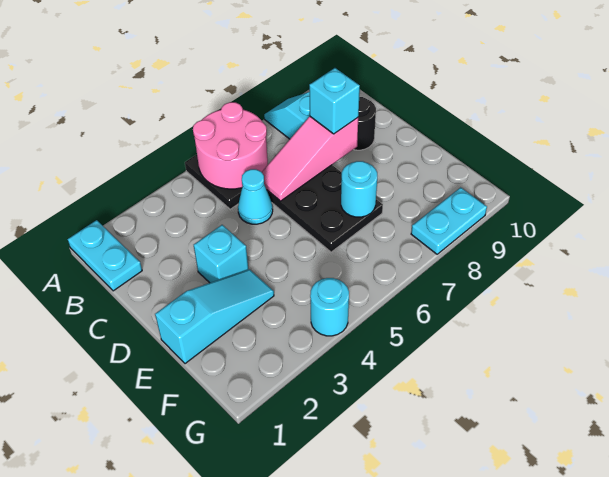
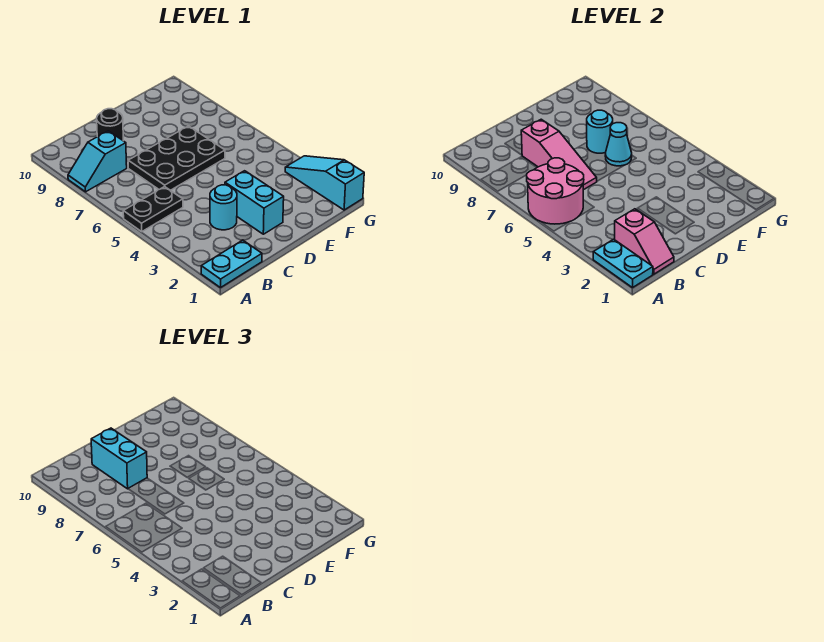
none -> pink slope B1:B2 level 2 top 2
cyan cone C5 level 1 -> cyan cone E6 level 2
cyan brick C8 level 3 -> cyan brick C8:C9 level 3
cyan brick D3 level 1 -> cyan brick D2:D3 level 1
cyan slope E1:E3 level 1 top 1 -> cyan slope G1:G3 level 1 top 1
cyan round brick G4 level 1 -> cyan round brick C3 level 1
cyan plate G8:G9 level 1 -> cyan plate A1:A2 level 2

